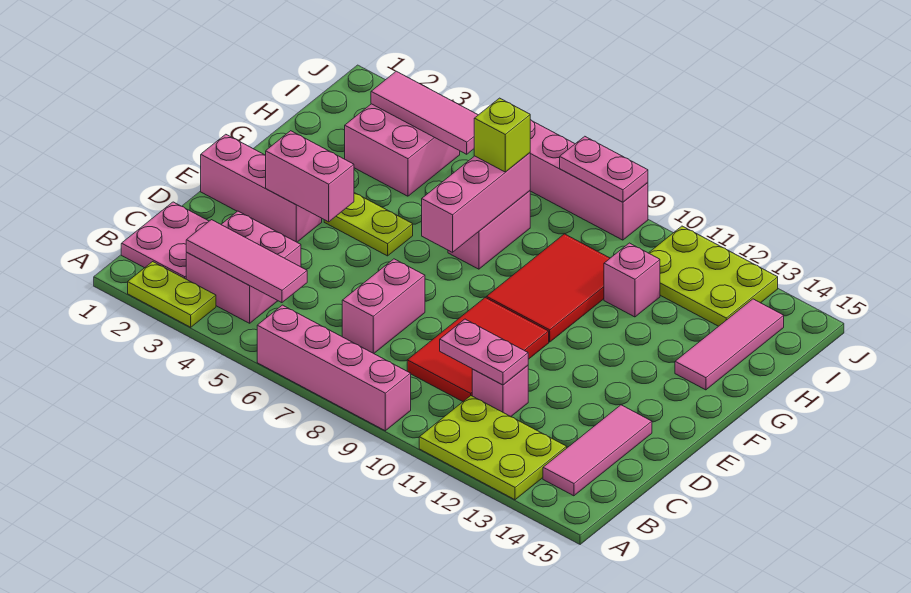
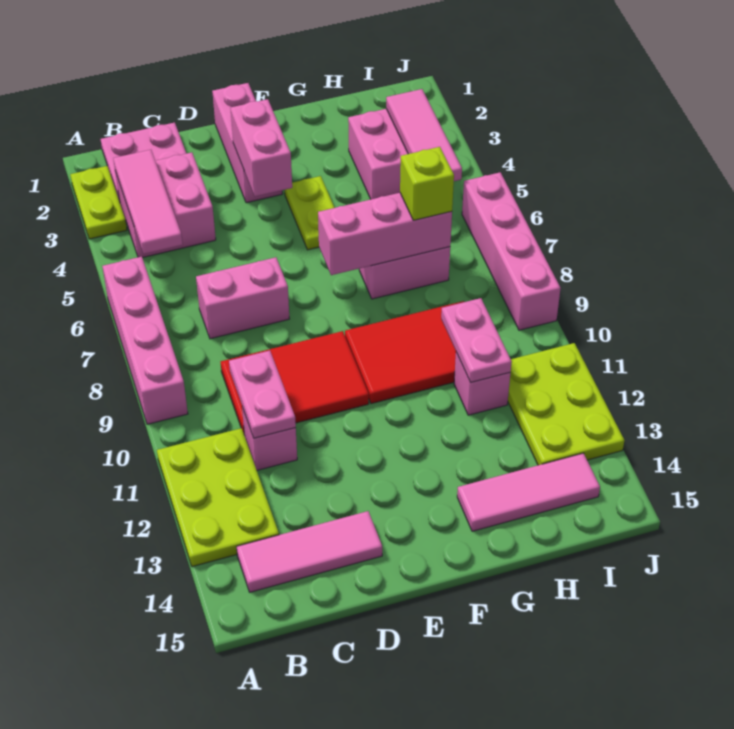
pink plate J8:J9 level 2 -> pink plate H10:H11 level 2

